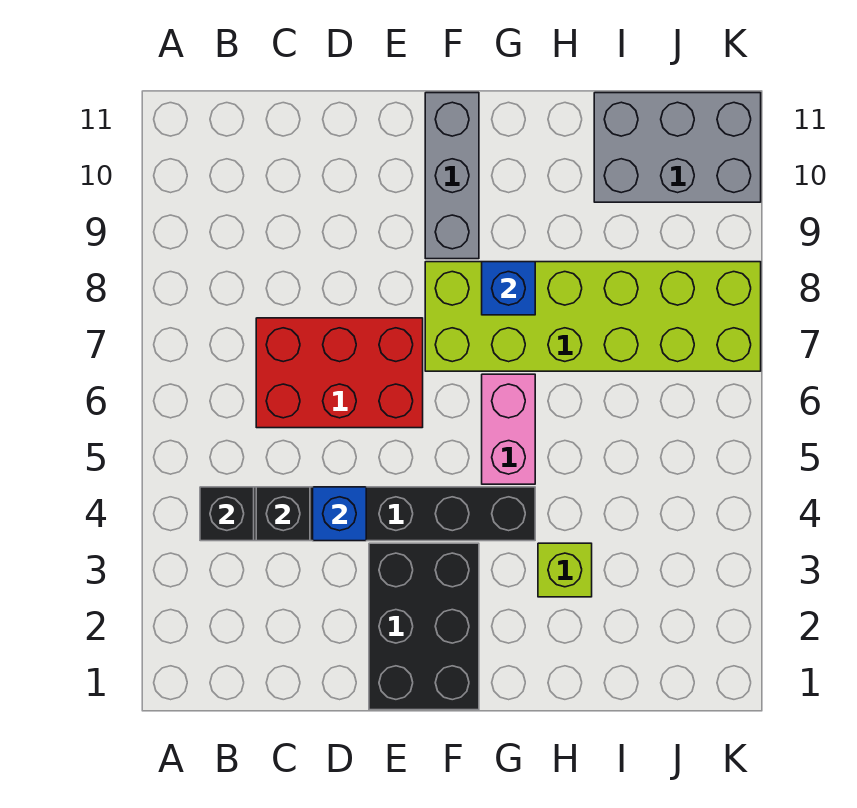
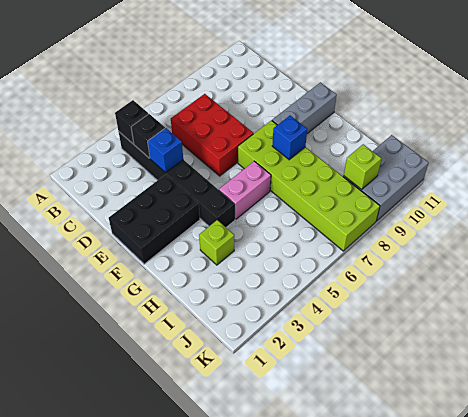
grey brick I10:K11 level 1 -> grey brick J9:K11 level 1
none -> lime brick J9 level 2

